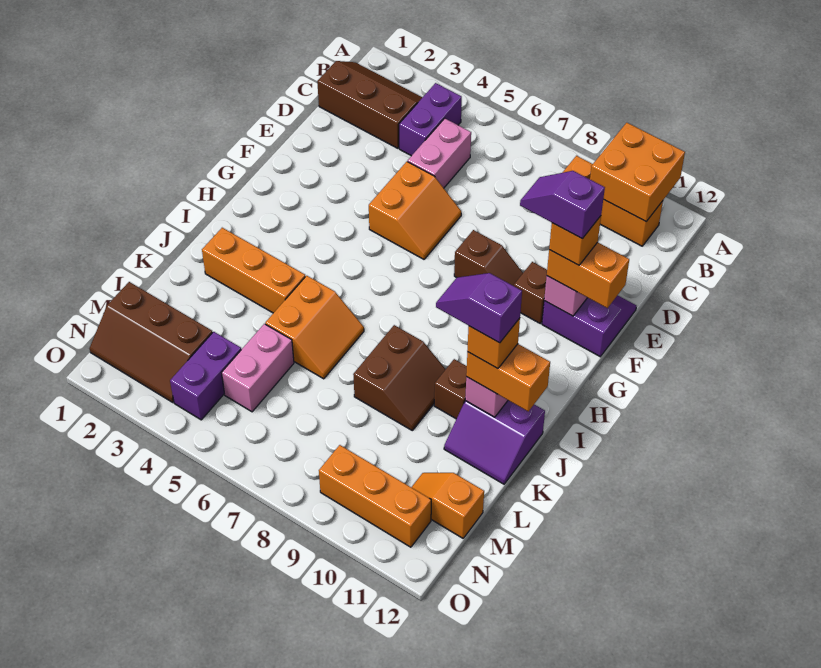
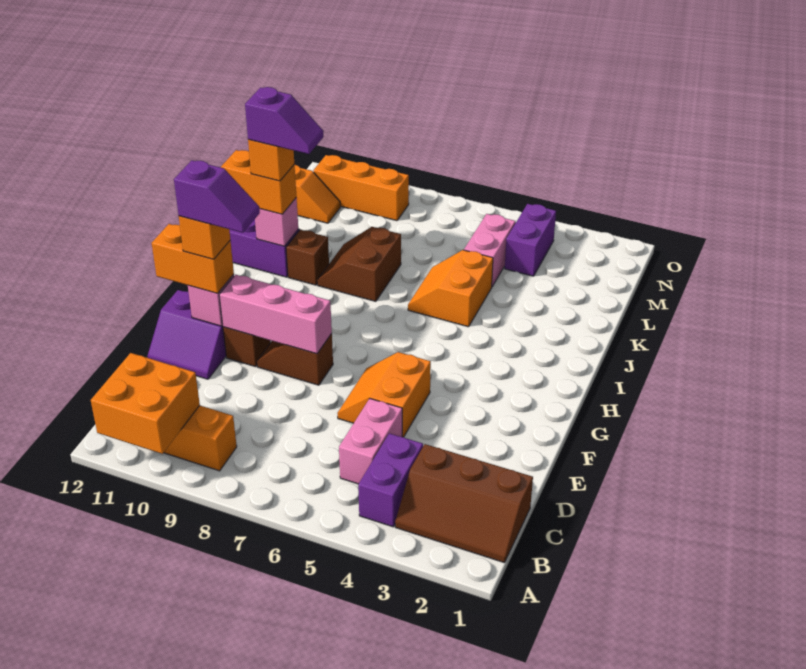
none -> pink brick F8:F10 level 2
orange brick J2:J4 level 1 -> none
brown slope M1:N3 level 1 top M -> none

